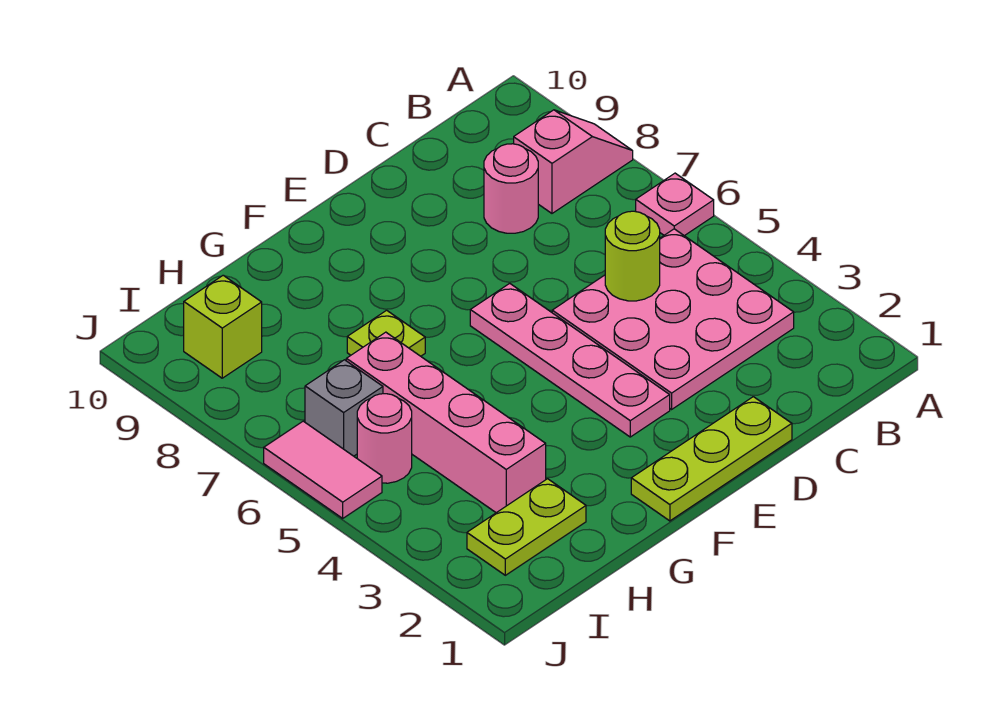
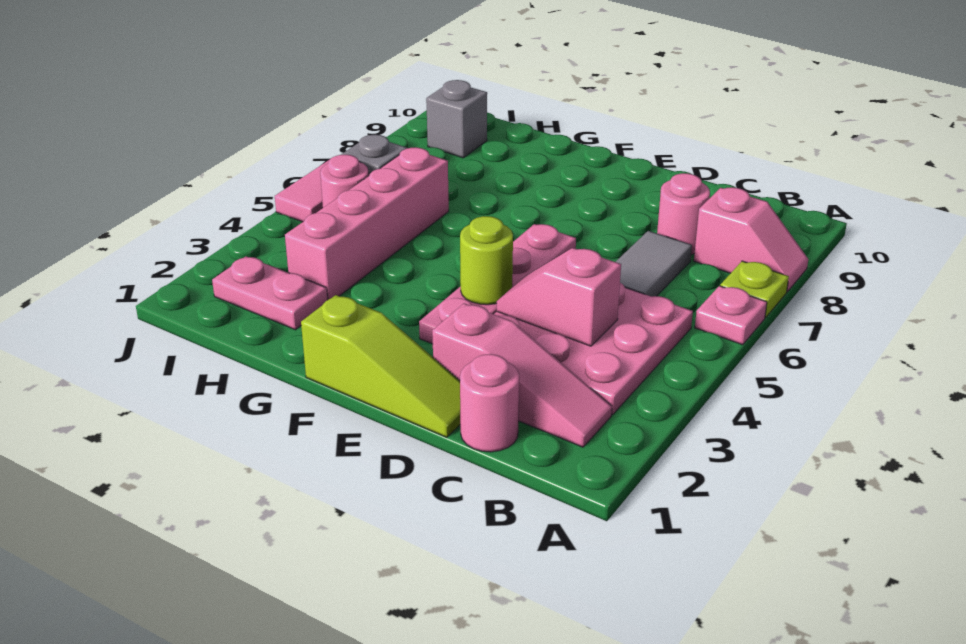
none -> pink slope B2:D2 level 1 top D
none -> pink round brick C1 level 1
none -> pink slope C4:D4 level 2 top C
lime round brick C5 level 2 -> lime round brick E4 level 2
none -> grey tile C6:C7 level 1
lime plate D1:F1 level 1 -> lime slope D1:F1 level 1 top F
lime plate G7 level 1 -> lime plate A7 level 1
lime plate H2:I2 level 1 -> pink plate H2:I2 level 1
lime brick I9 level 1 -> grey brick I9 level 1

